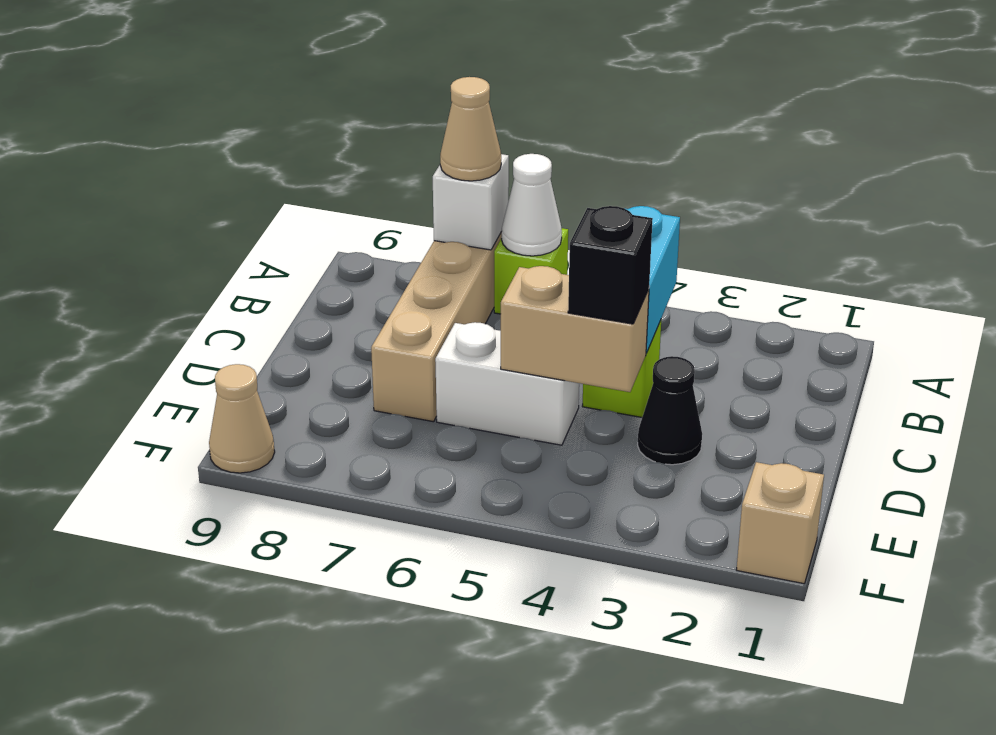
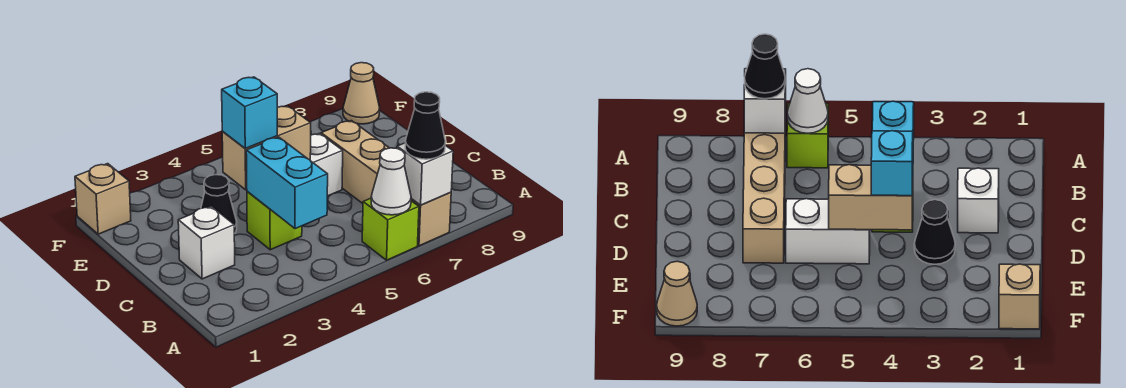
tan cone A7 level 3 -> black cone A7 level 3
none -> white brick C2 level 1
black brick D4 level 3 -> cyan brick D4 level 3

